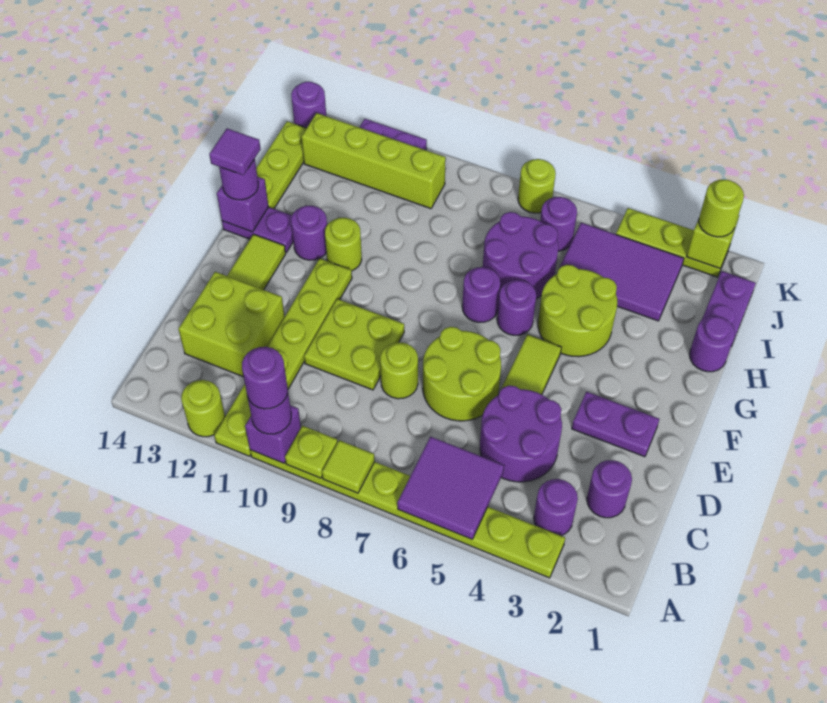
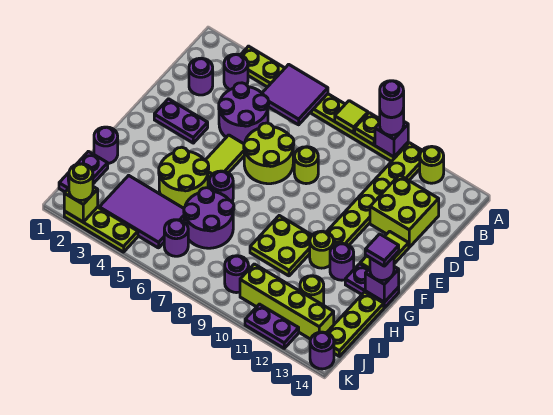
lime plate D9:E10 level 1 -> lime plate G9:H10 level 1
purple round brick G7 level 1 -> purple round brick J9 level 1
lime round brick K7 level 1 -> lime round brick I12 level 1

